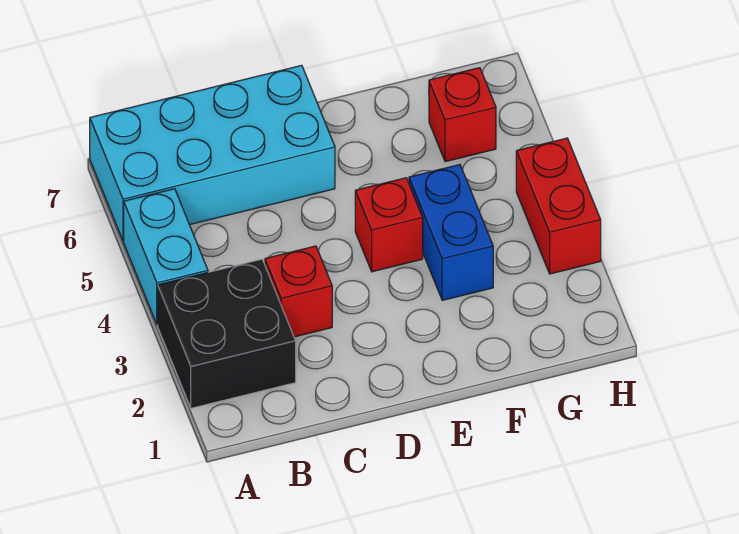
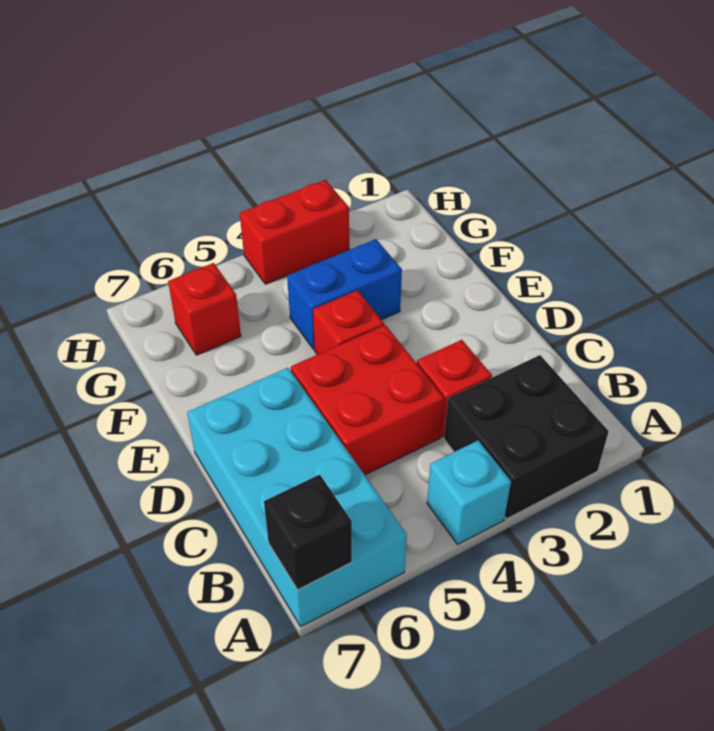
cyan brick A4:A5 level 1 -> cyan brick A4 level 1
none -> black brick A7 level 2
none -> red brick C4:D5 level 1

